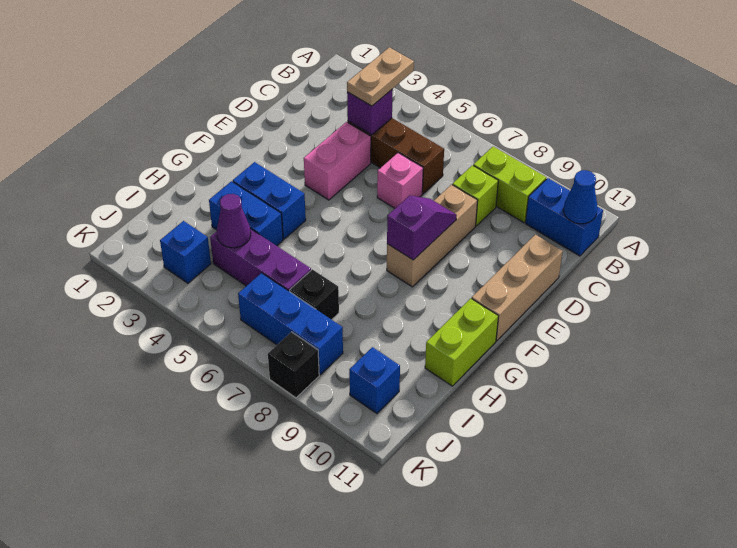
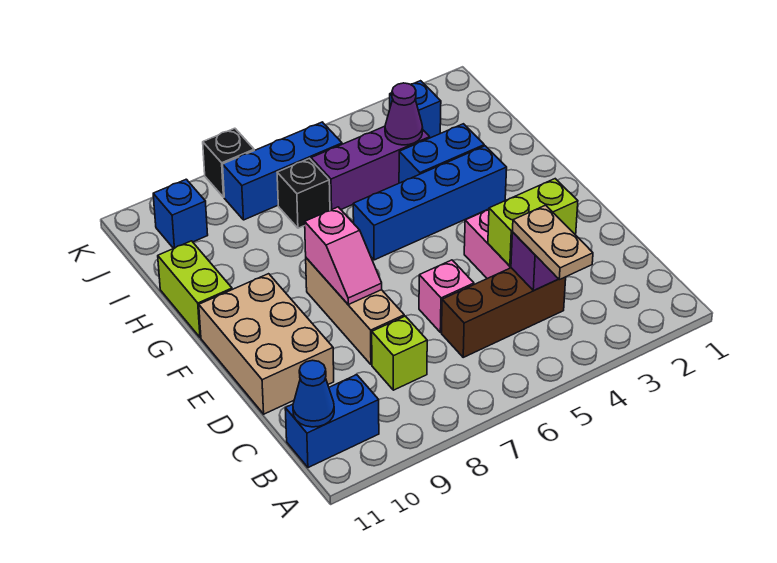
lime brick B8:B9 level 1 -> lime brick D3:D4 level 2
tan brick D11:F11 level 1 -> tan brick D10:F11 level 1
purple slope E8:F8 level 2 top F -> pink slope E8:F8 level 2 top F
blue brick G3:G4 level 1 -> blue brick G3:G6 level 1

